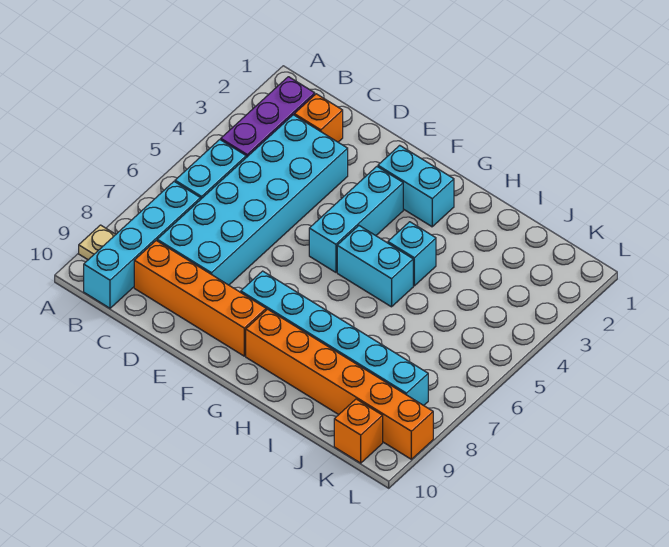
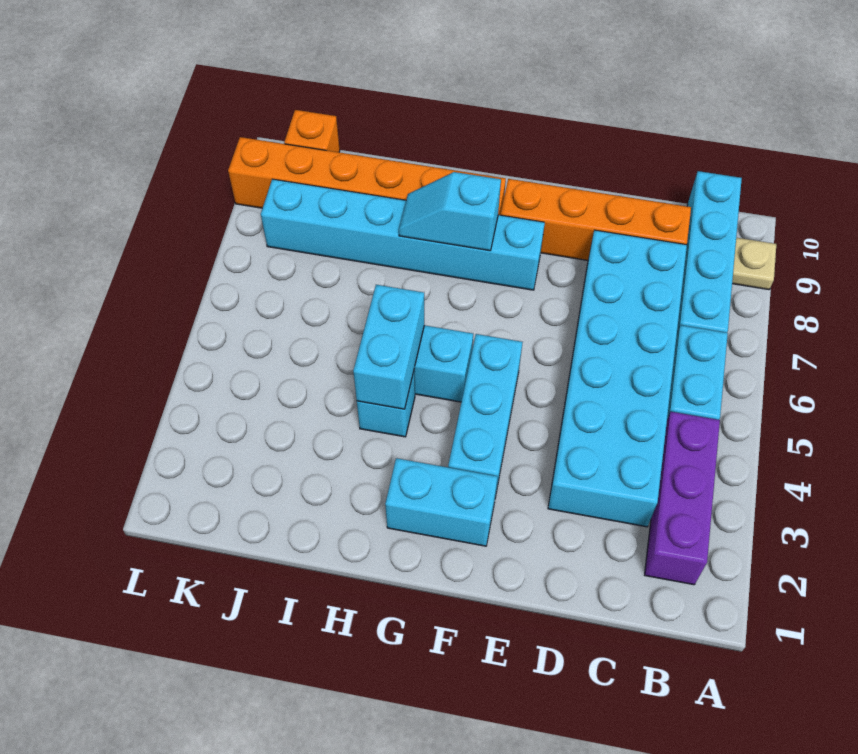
orange brick C2 level 1 -> none
none -> cyan slope G8:H8 level 2 top G
none -> cyan brick H4:H5 level 2

